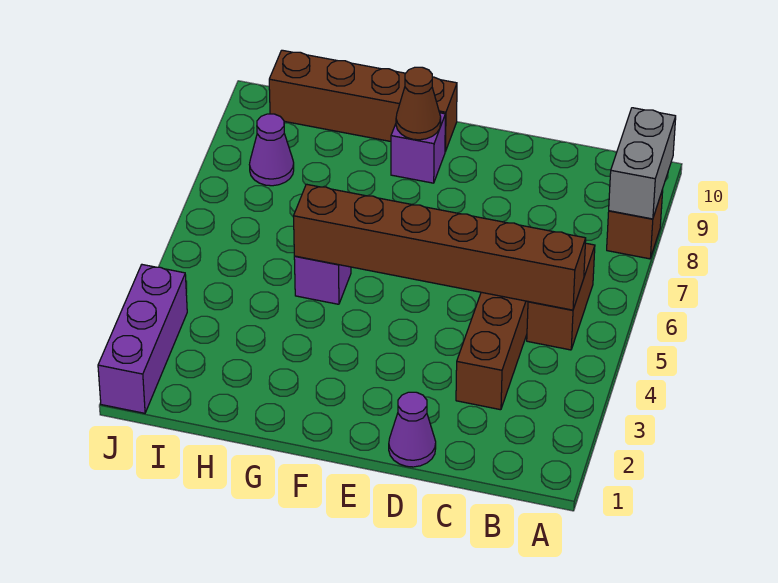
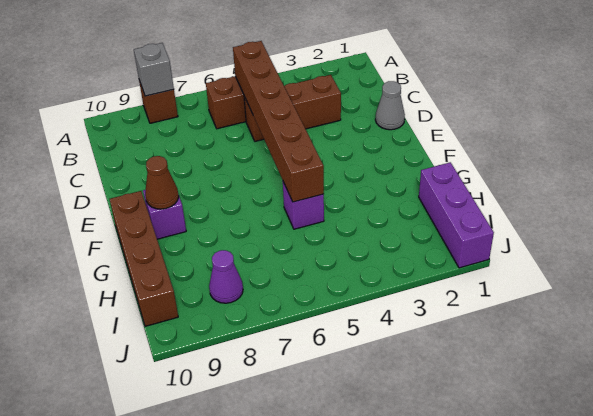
grey brick A8:A9 level 2 -> grey brick A8 level 2
purple cone D1 level 1 -> grey cone D1 level 1
purple brick J1:J3 level 1 -> purple brick H1:J1 level 1

